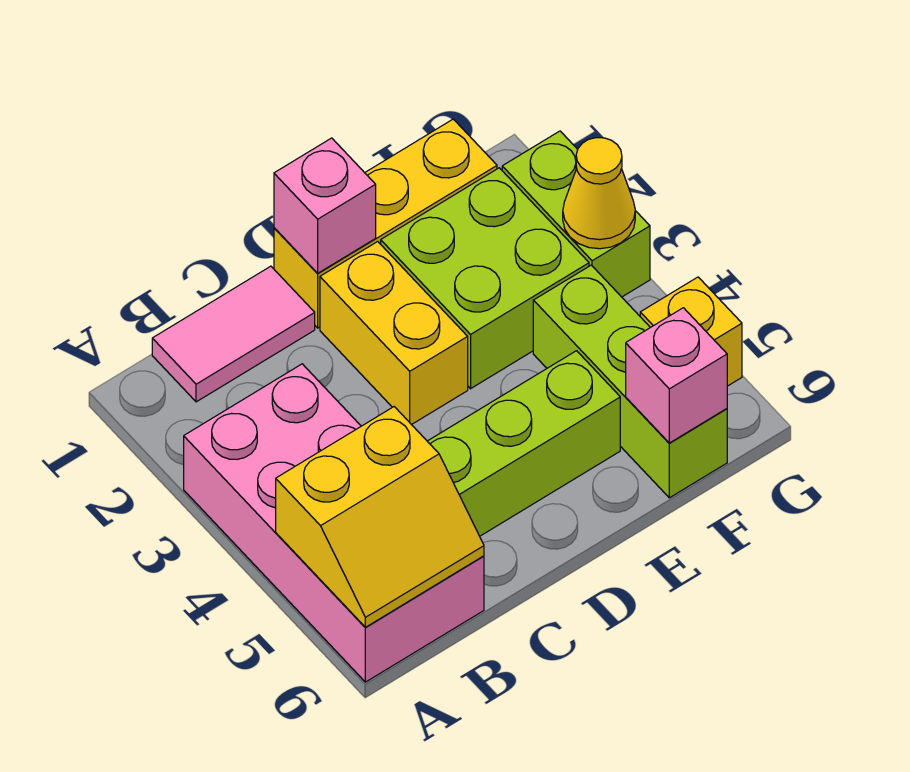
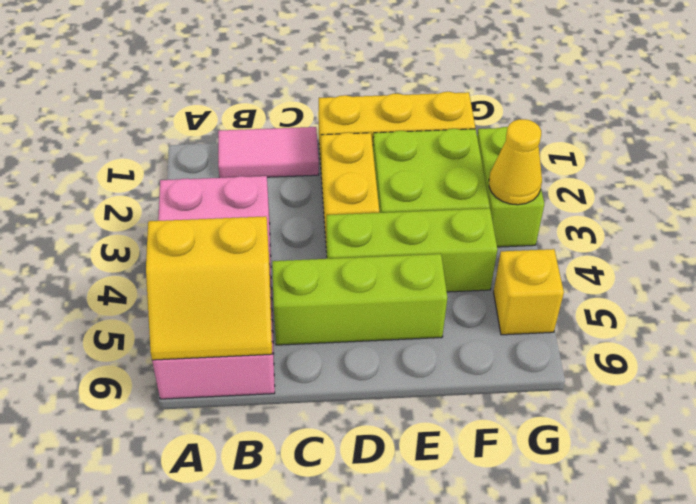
pink brick D1 level 2 -> none
lime brick F4:F6 level 1 -> lime brick D4:F4 level 1
pink brick F6 level 2 -> none

